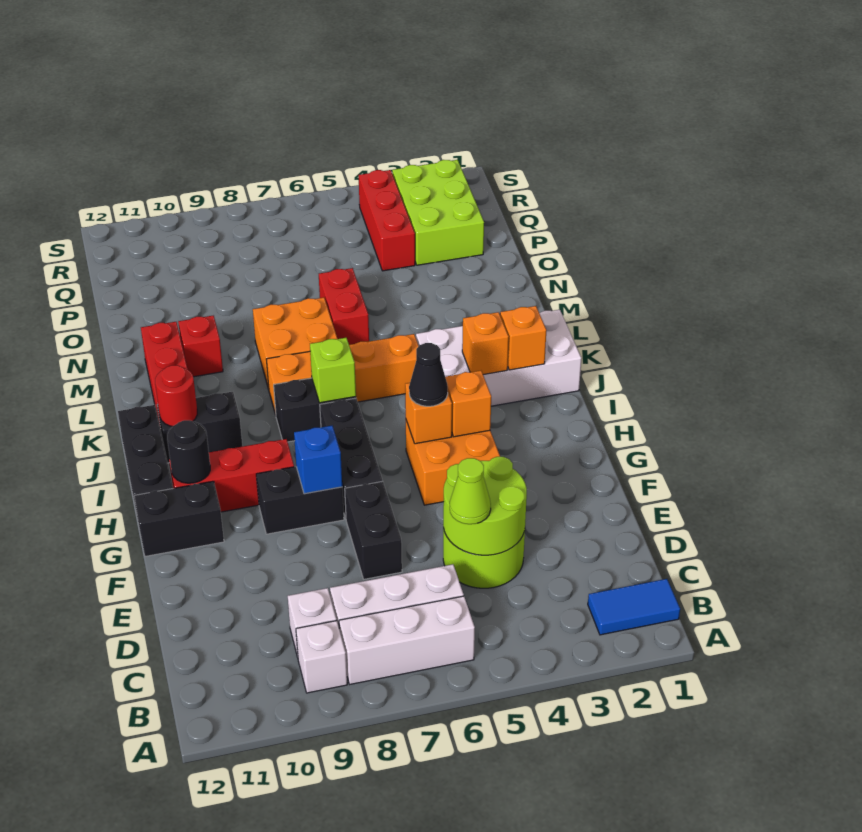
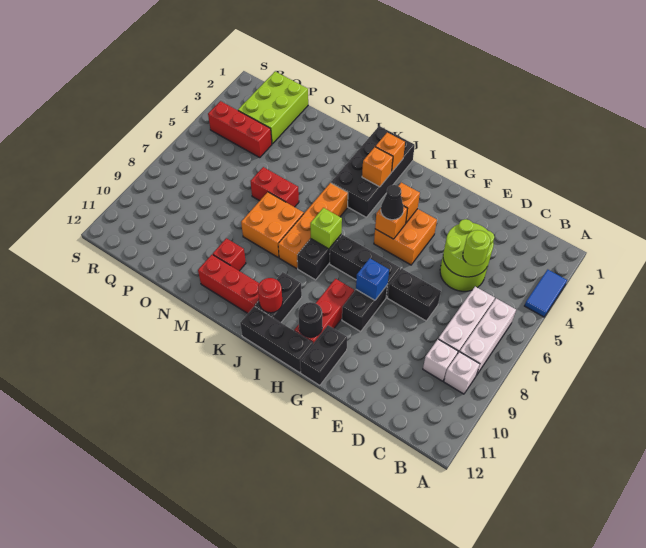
blue tile B1:B2 level 1 -> blue tile A3:A4 level 1
lime cone D5 level 3 -> lime round brick D5 level 3
white brick J1:K4 level 1 -> black brick J1:K4 level 1
lime brick P2:R3 level 1 -> lime brick P1:Q3 level 1

